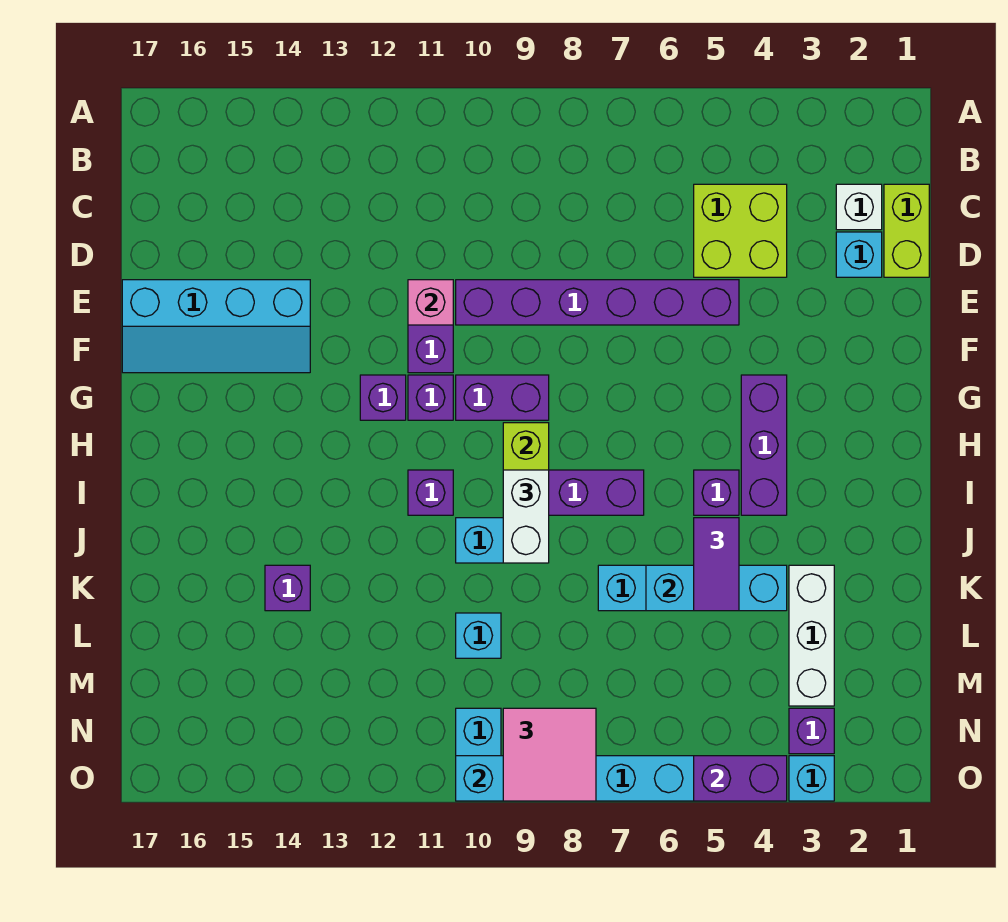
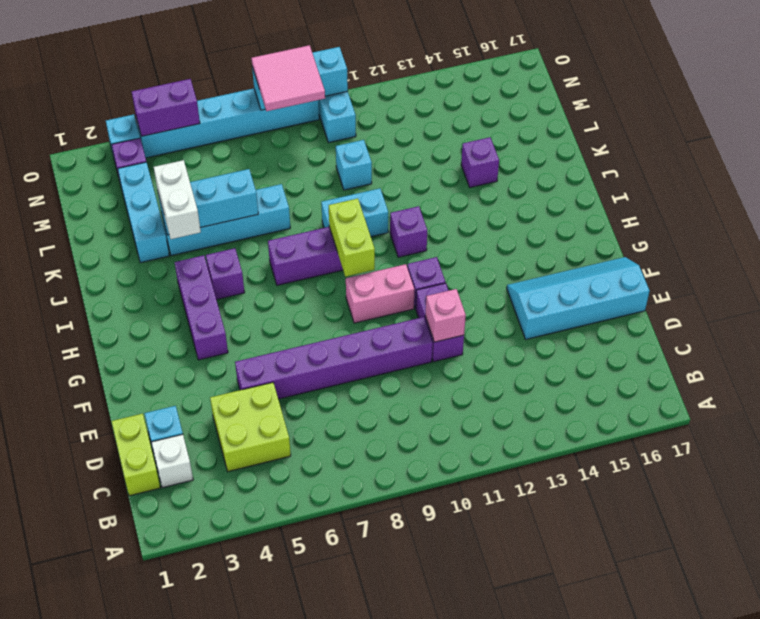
purple brick G9:G10 level 1 -> pink brick G9:G10 level 1
purple brick G12 level 1 -> none
white brick I9:J9 level 3 -> white brick J4:K4 level 3
purple tile J5:K5 level 3 -> none
white brick K3:M3 level 1 -> cyan brick K3:M3 level 1

